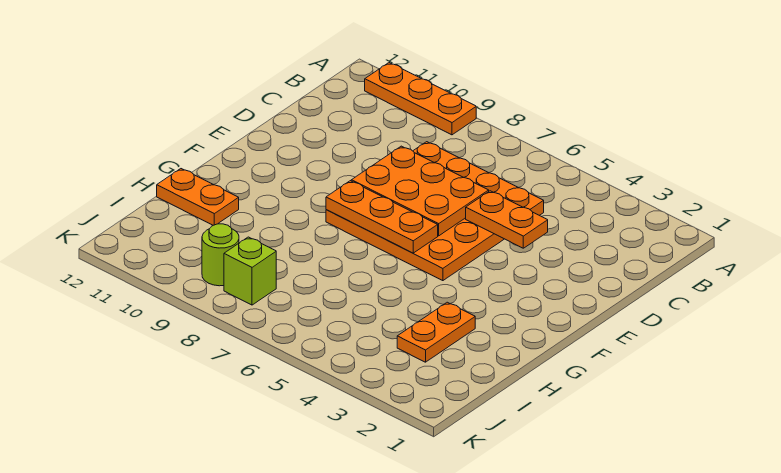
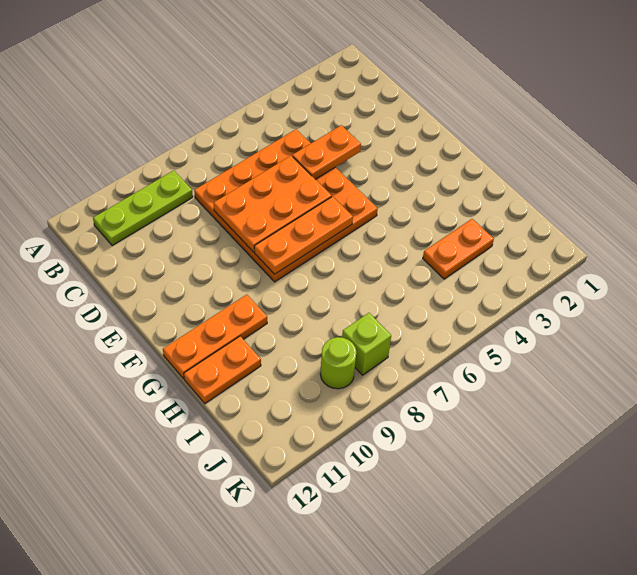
orange plate A9:A11 level 1 -> orange plate G10:G12 level 1
none -> lime plate B9:B11 level 1
orange plate H3:I3 level 1 -> orange plate I3:I4 level 1

